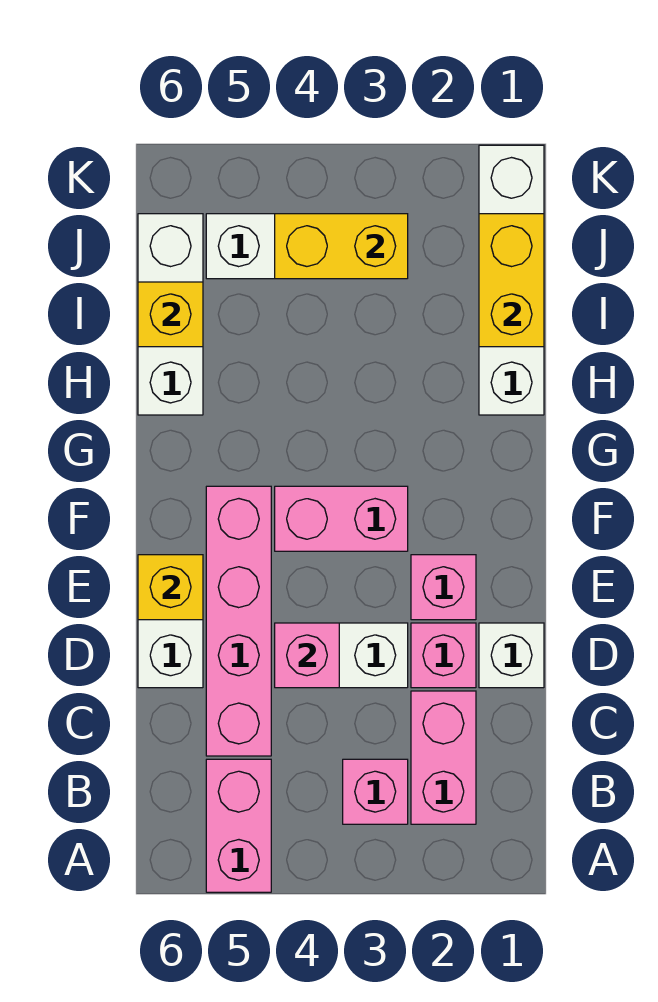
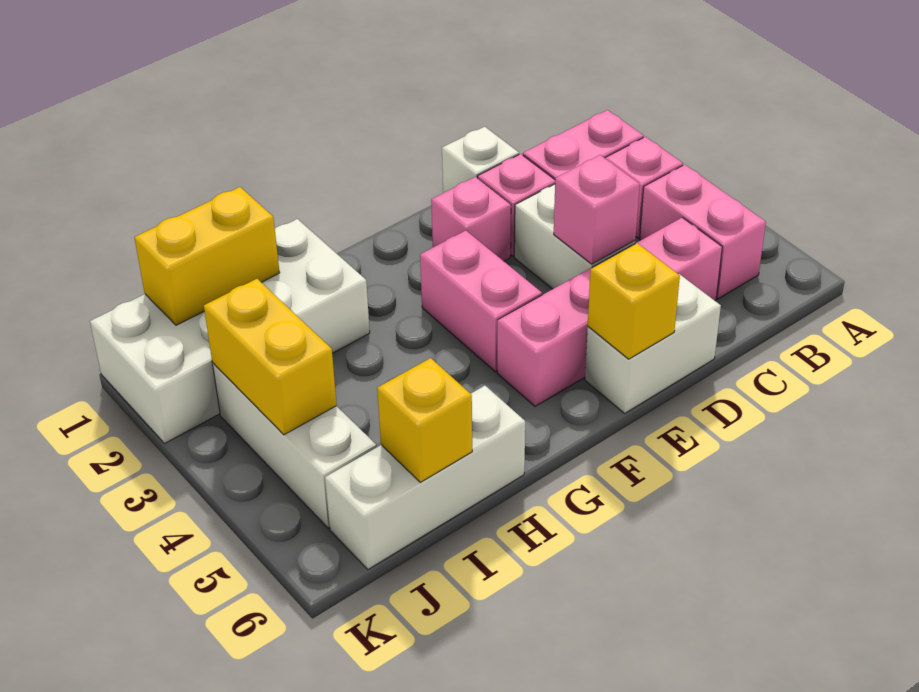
pink brick A5:B5 level 1 -> pink brick B4:B5 level 1
white brick H1:K1 level 1 -> white brick H1:K2 level 1

